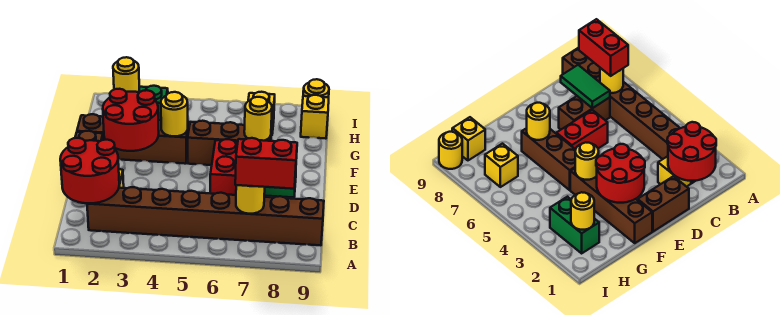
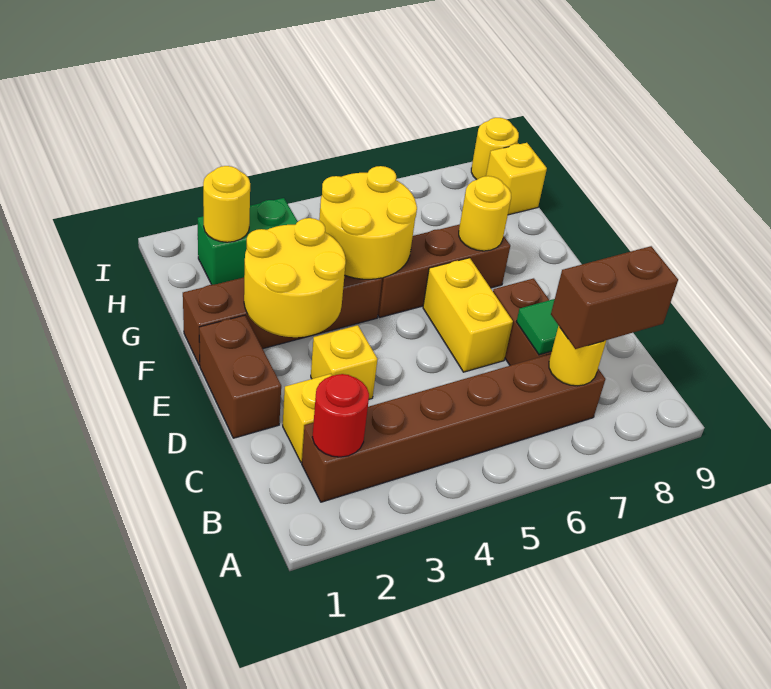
red round brick B1:C2 level 2 -> red round brick B2 level 2
brown brick B2:B9 level 1 -> brown brick B2:B7 level 1
red brick B7:B8 level 3 -> brown brick B7:B8 level 3
red brick D6:E6 level 1 -> yellow brick D6:E6 level 1
red round brick E2:F3 level 2 -> yellow round brick E2:F3 level 2
yellow round brick F4 level 2 -> yellow round brick F4:G5 level 2
yellow brick H7 level 1 -> yellow brick D3 level 1

